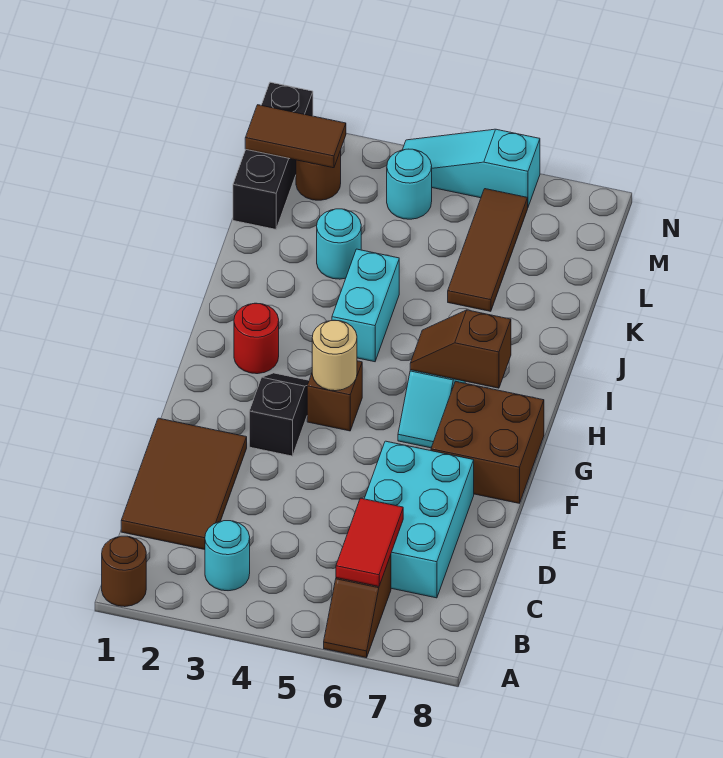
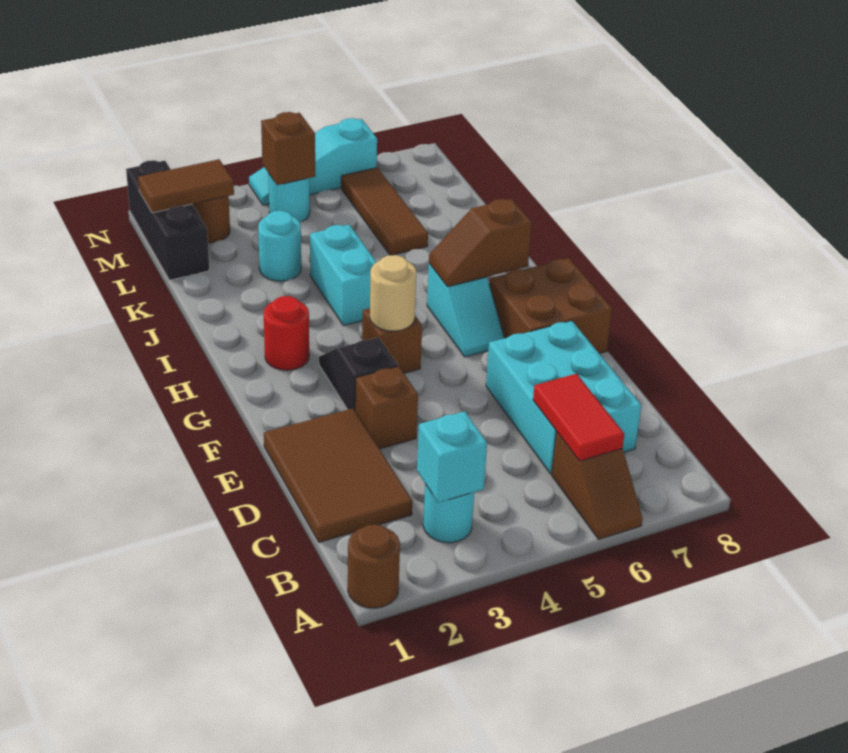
none -> cyan brick B3 level 2
none -> brown brick E3 level 1
none -> brown brick M4 level 2

